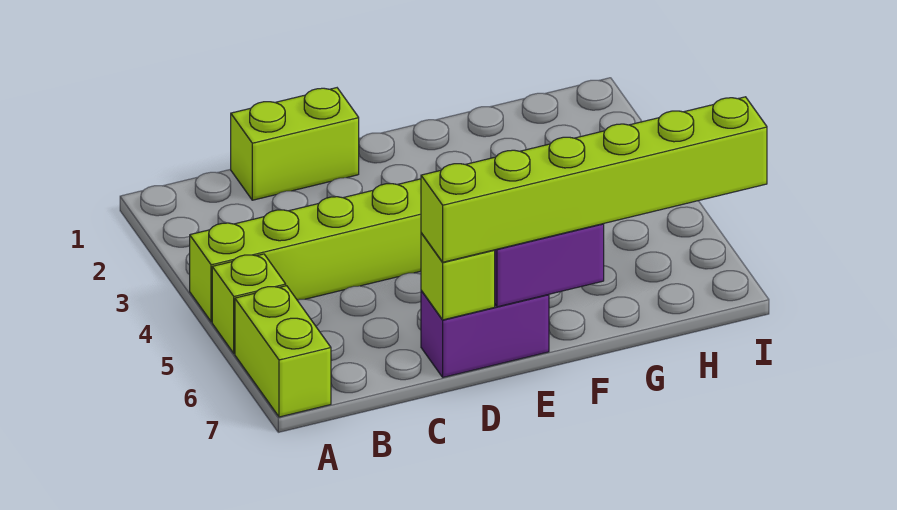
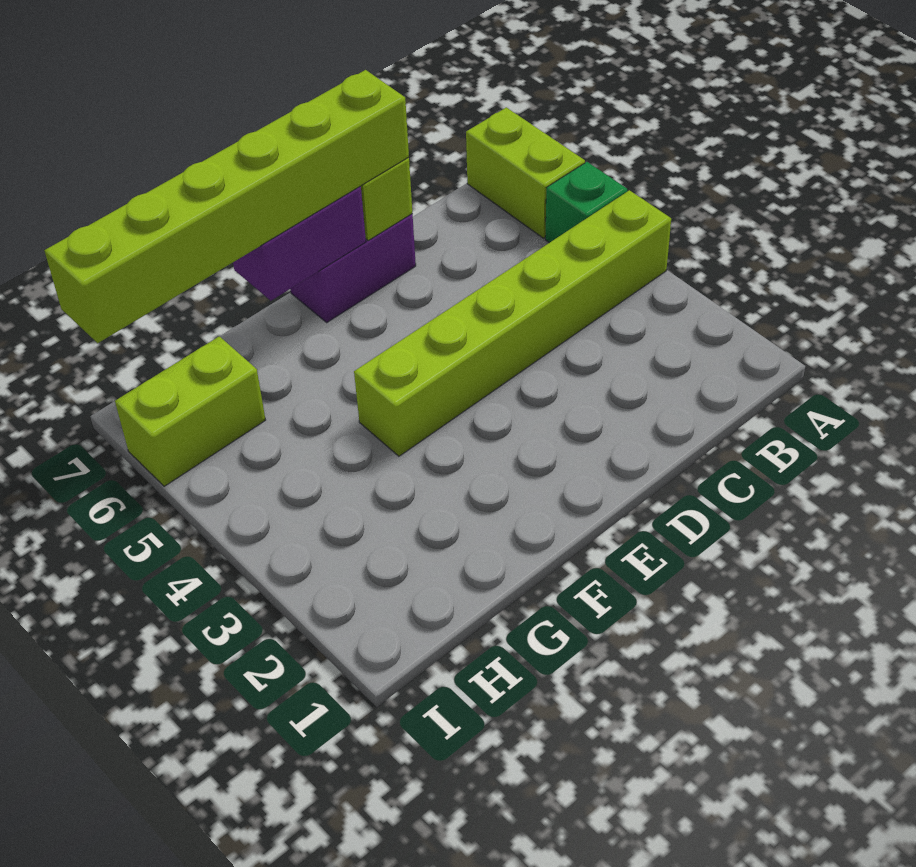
lime brick A5 level 1 -> green brick A5 level 1
lime brick C1:D1 level 1 -> lime brick H6:I6 level 1

